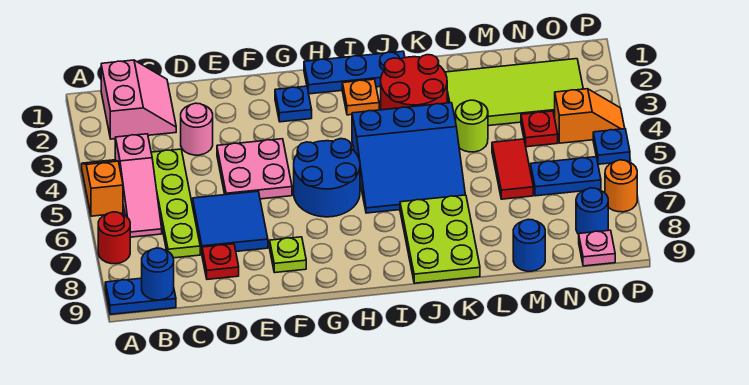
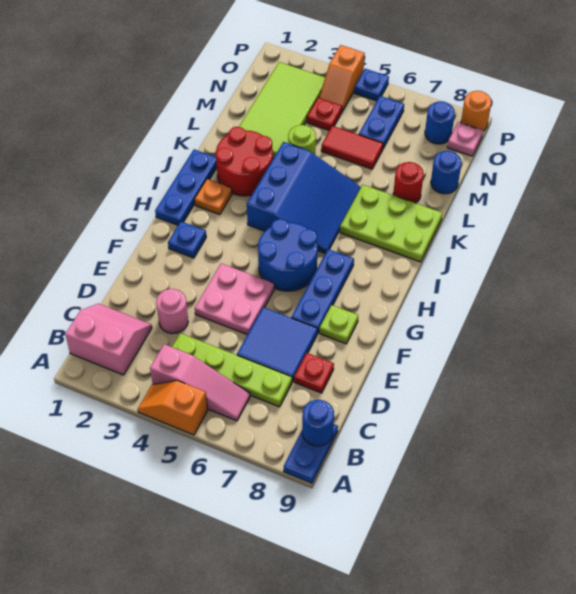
red round brick A7 level 1 -> red round brick L8 level 1
none -> blue plate F7:H7 level 1
orange slope O4:P4 level 1 top O -> orange slope O4:P4 level 1 top P
orange round brick P7 level 1 -> orange round brick P9 level 1

